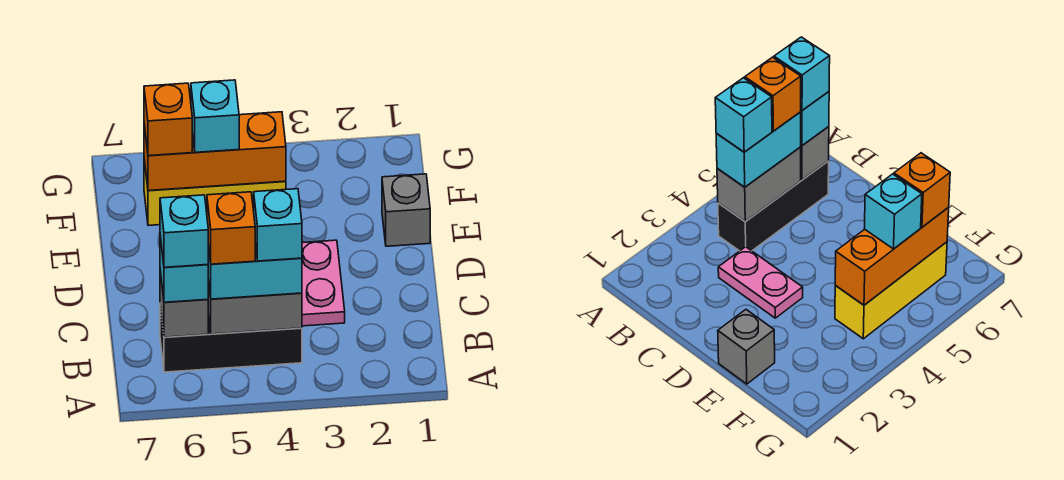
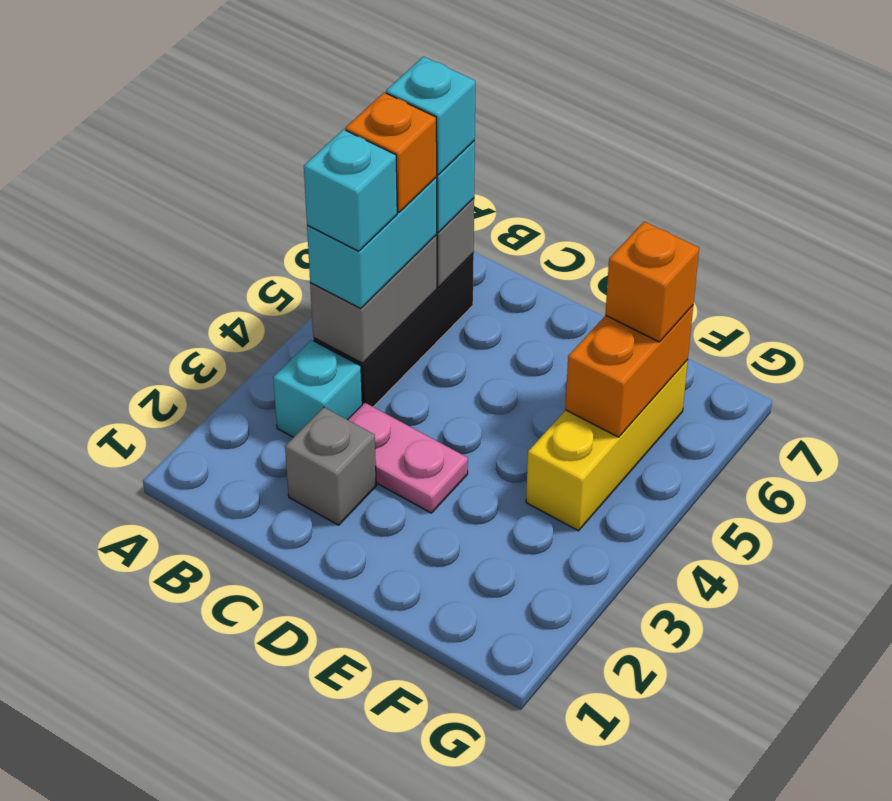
grey brick E1 level 1 -> grey brick C2 level 1
orange brick F4:F6 level 2 -> orange brick F5:F6 level 2
cyan brick F5 level 3 -> cyan brick B3 level 1

